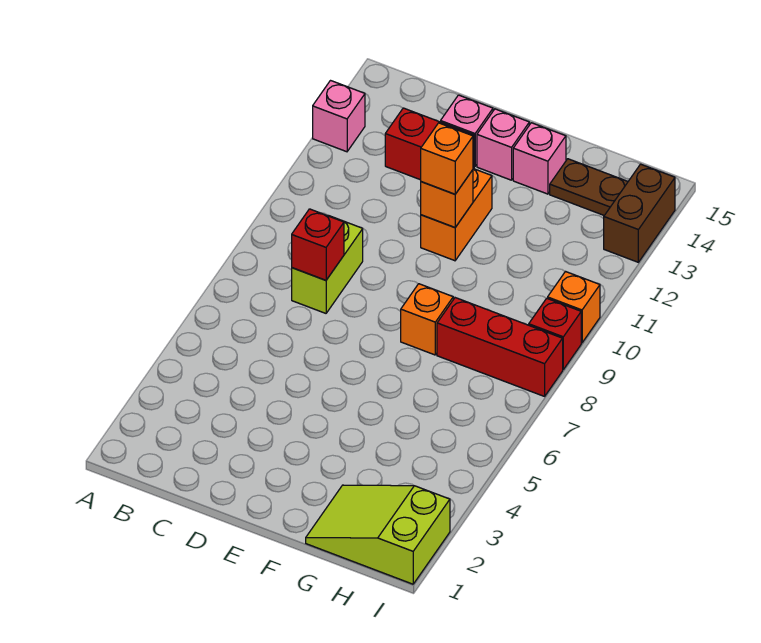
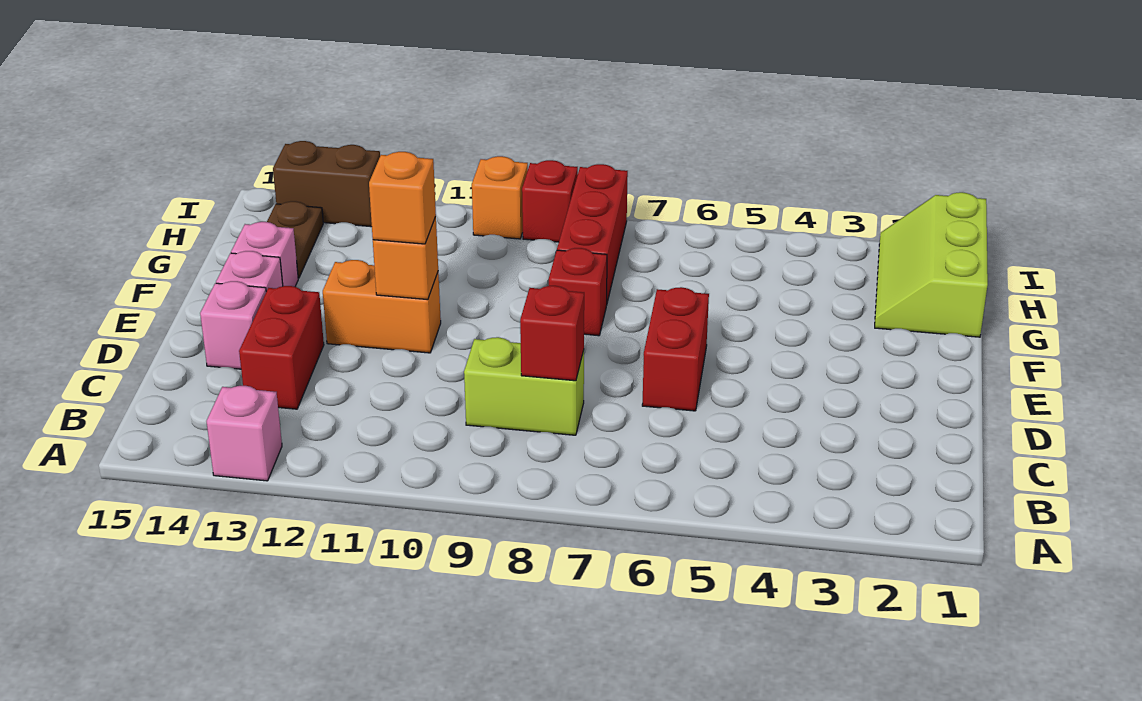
none -> red brick D6:E6 level 1
orange brick F8 level 1 -> red brick F8 level 1
lime slope G1:I2 level 1 top I -> lime slope G1:I2 level 1 top 1

